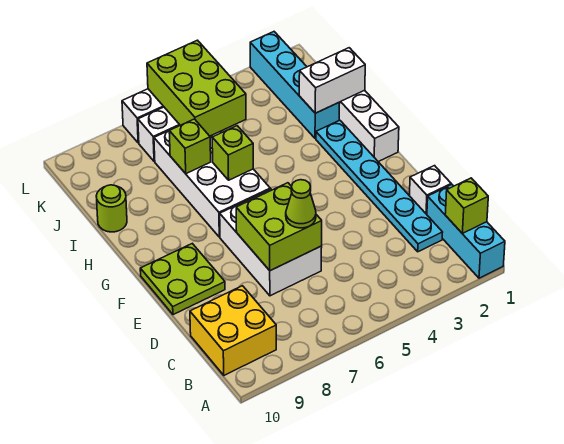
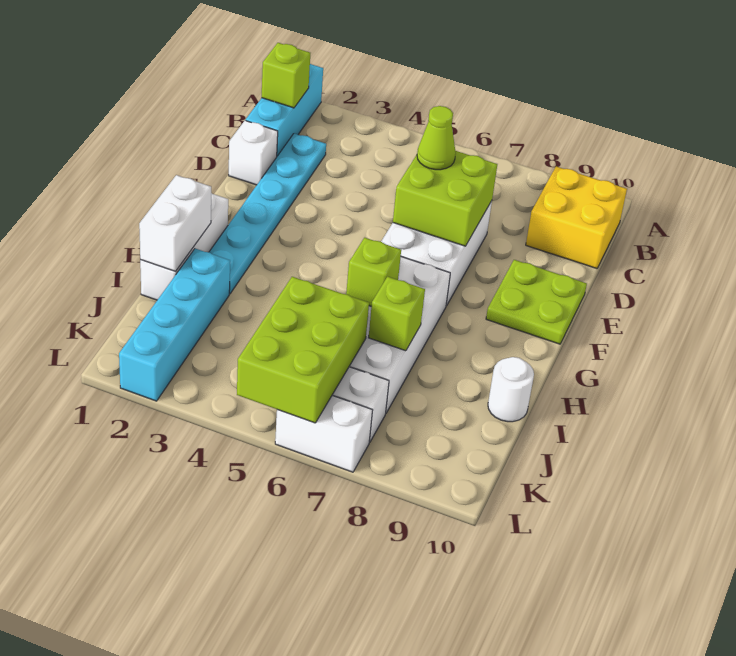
white brick I1:I2 level 2 -> white brick H1:I1 level 2
lime round brick I10 level 1 -> white round brick I10 level 1

